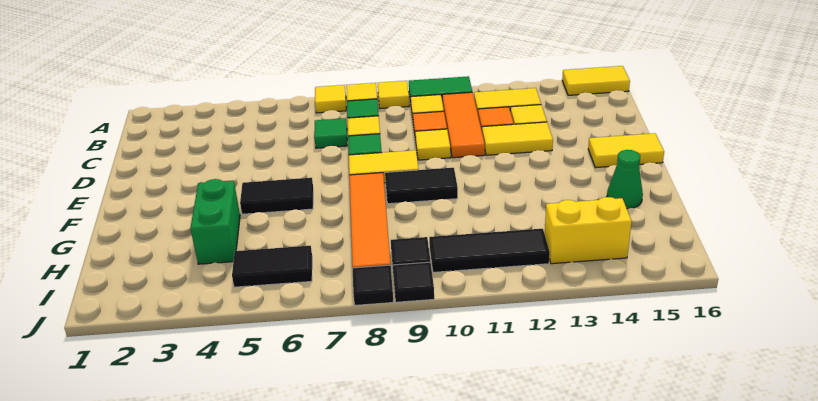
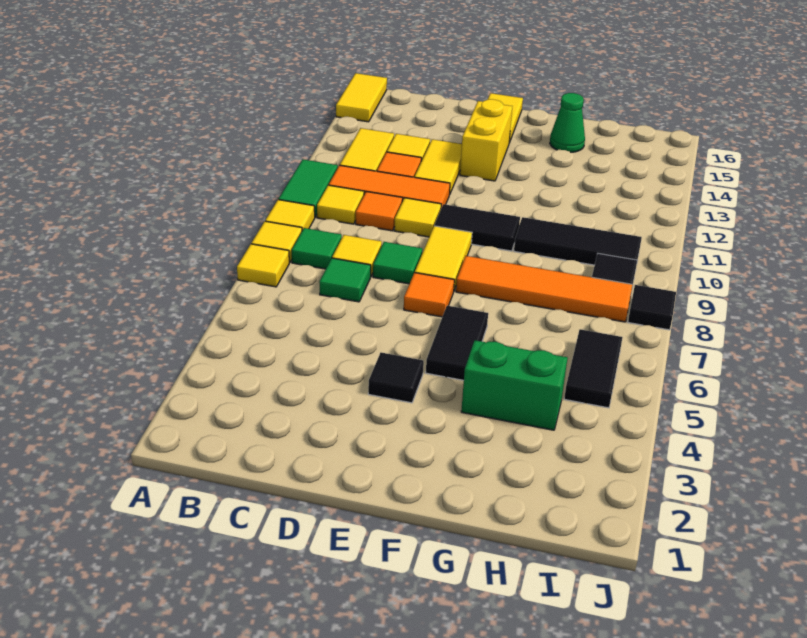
none -> orange tile E7 level 1
black tile F9:F10 level 1 -> black tile E10:F10 level 1
black tile I10:I12 level 1 -> black tile G10:I10 level 1
yellow brick I13:I14 level 1 -> yellow brick E13:E14 level 1
black tile J9 level 1 -> black tile E4 level 1

